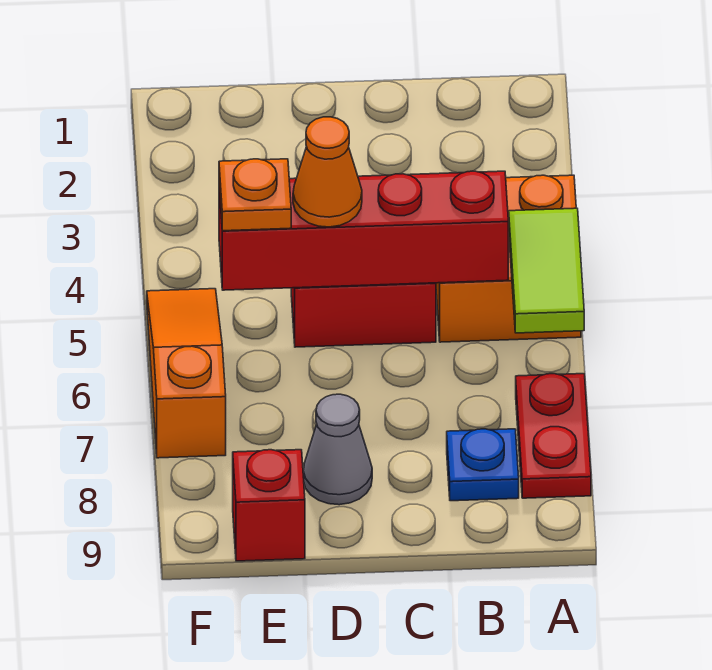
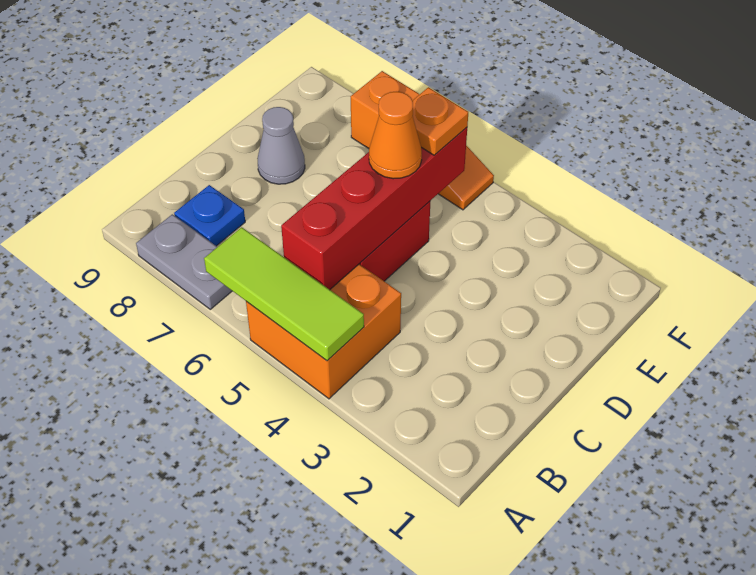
lime tile A5:A6 level 2 -> lime tile A4:A6 level 2
red plate A7:A8 level 1 -> grey plate A7:A8 level 1
red brick E9 level 1 -> none

